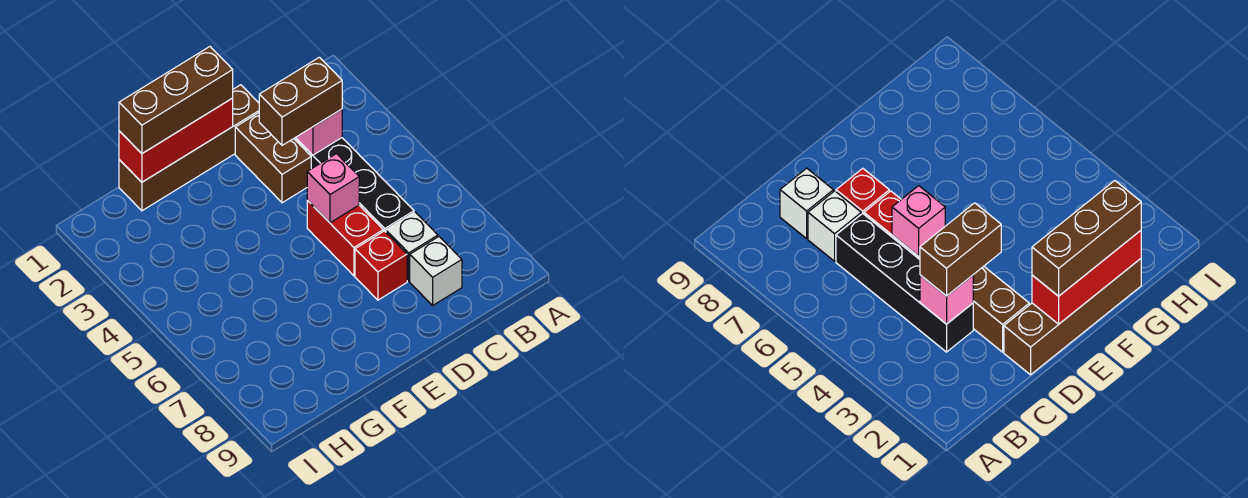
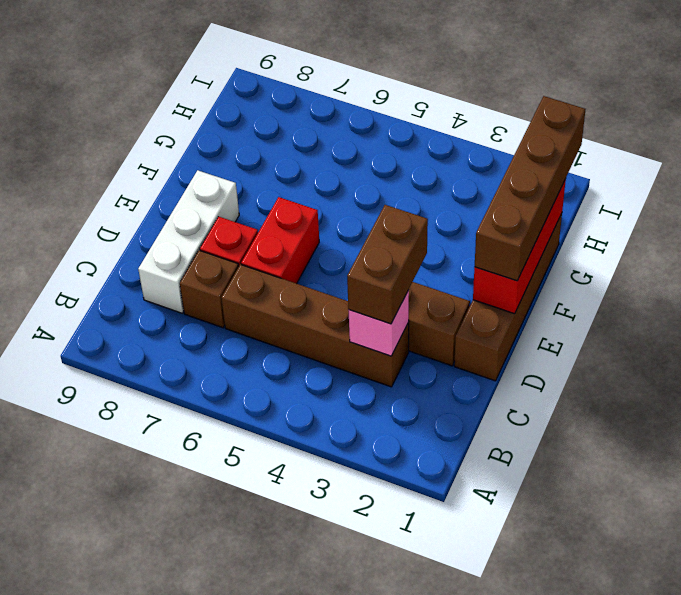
black brick C3:C6 level 1 -> brown brick C3:C6 level 1
white brick C7 level 1 -> brown brick C7 level 1
white brick C8 level 1 -> white brick C8:E8 level 1
red brick D5:D6 level 1 -> red brick D6:E6 level 1
pink brick D5 level 2 -> none
brown brick E1:G1 level 3 -> brown brick E1:H1 level 3

